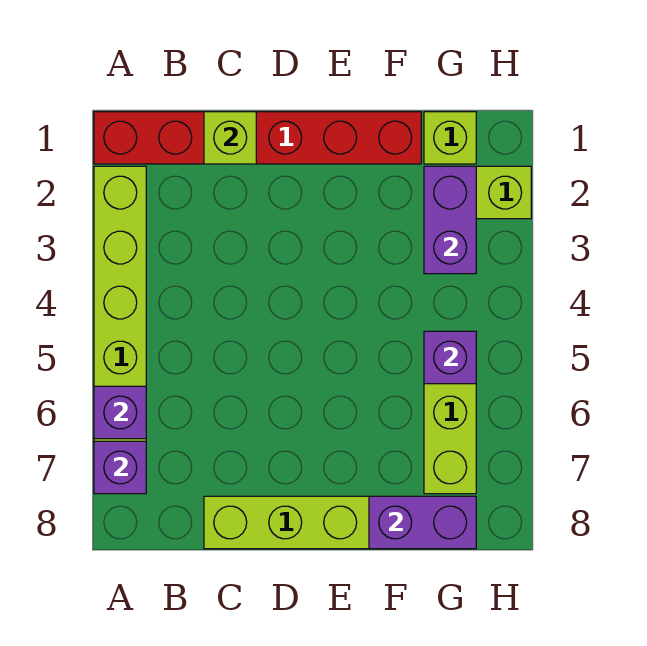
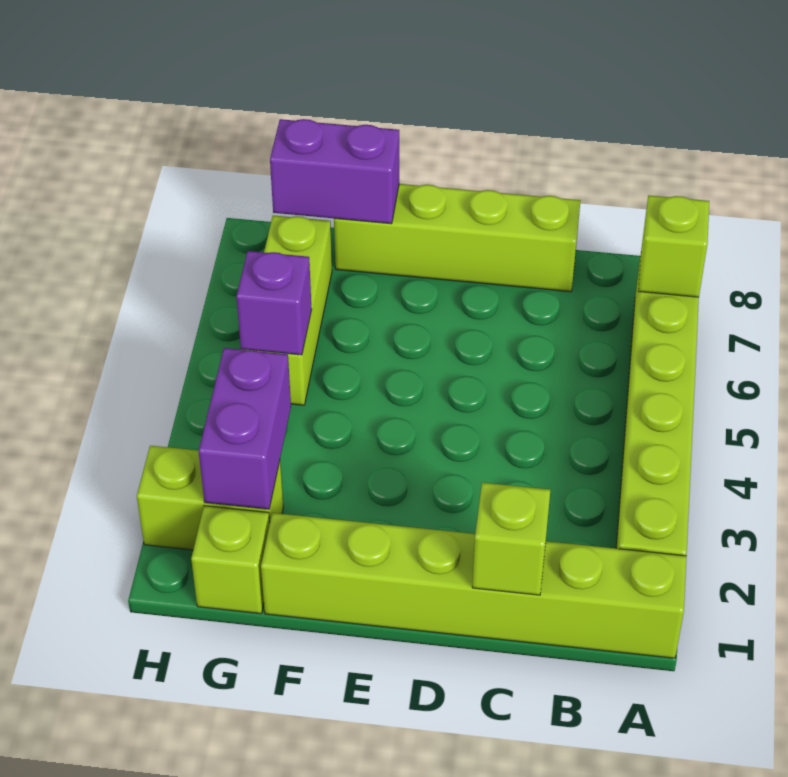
red brick A1:F1 level 1 -> lime brick A1:F1 level 1
purple brick A6 level 2 -> none
purple brick A7 level 2 -> lime brick A7 level 2

